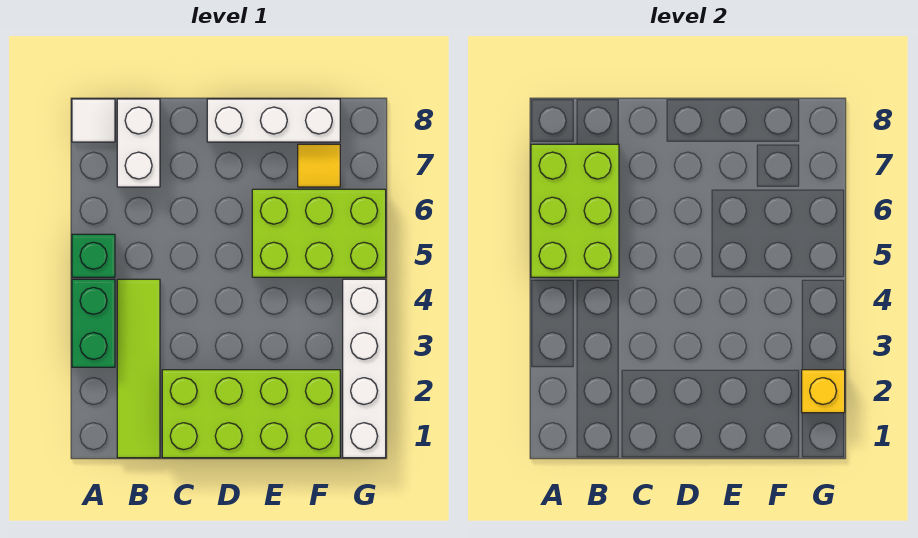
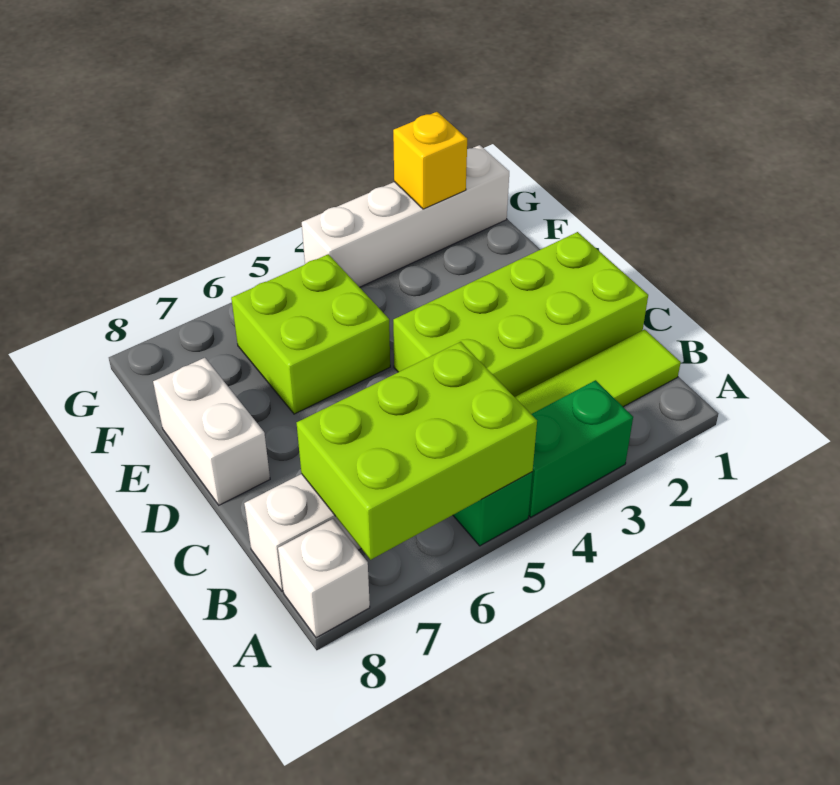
white tile A8 level 1 -> white brick A8 level 1
lime brick C1:F2 level 1 -> lime brick C1:D4 level 1
white brick D8:F8 level 1 -> white brick D8:E8 level 1
lime brick E5:G6 level 1 -> lime brick E5:F6 level 1
yellow tile F7 level 1 -> none

